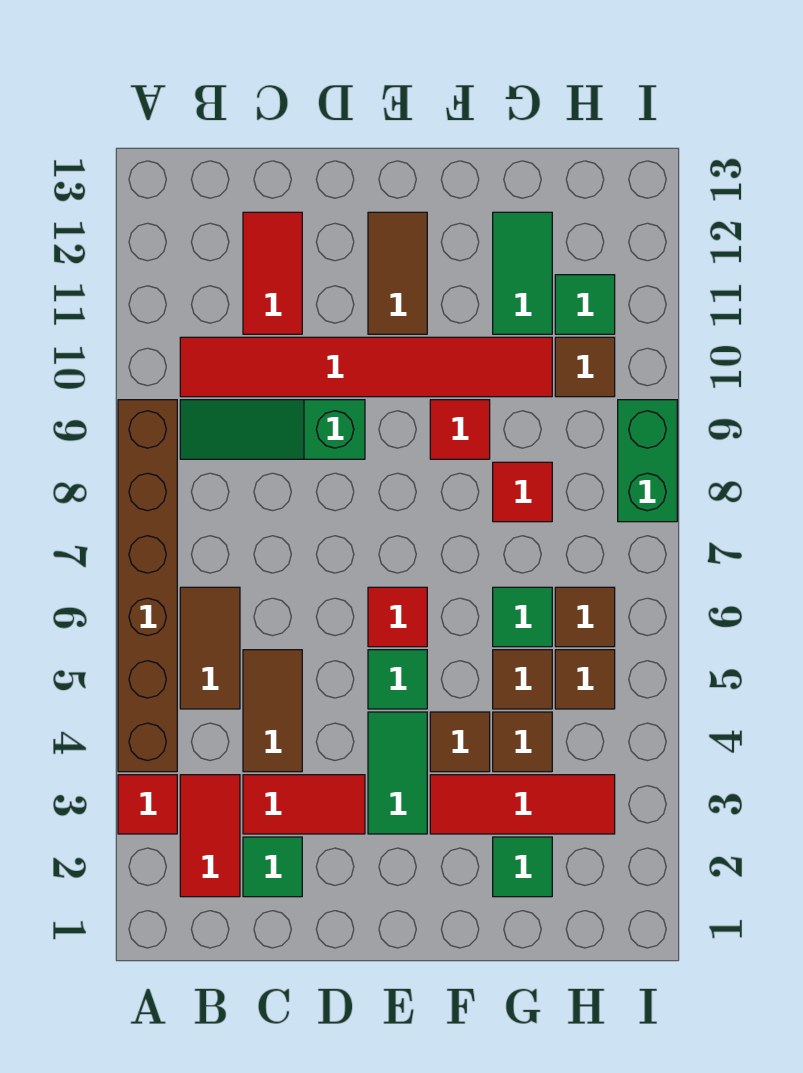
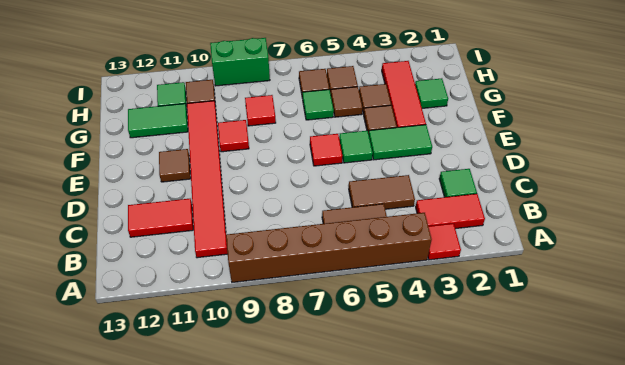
green slope B9:D9 level 1 top D -> none
red tile C3:D3 level 1 -> none
brown tile E11:E12 level 1 -> brown tile E11 level 1

